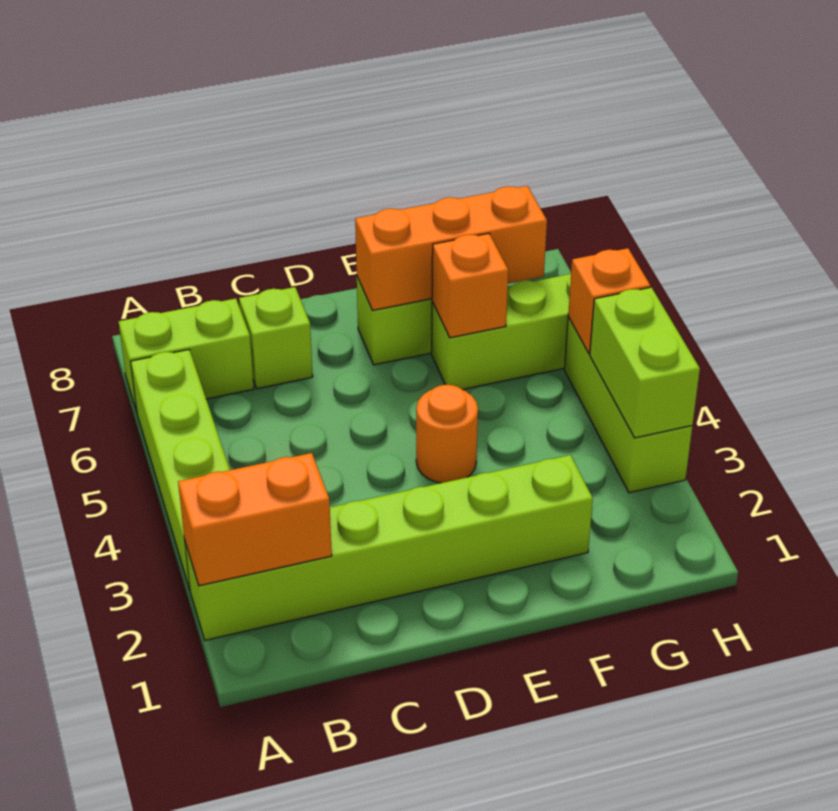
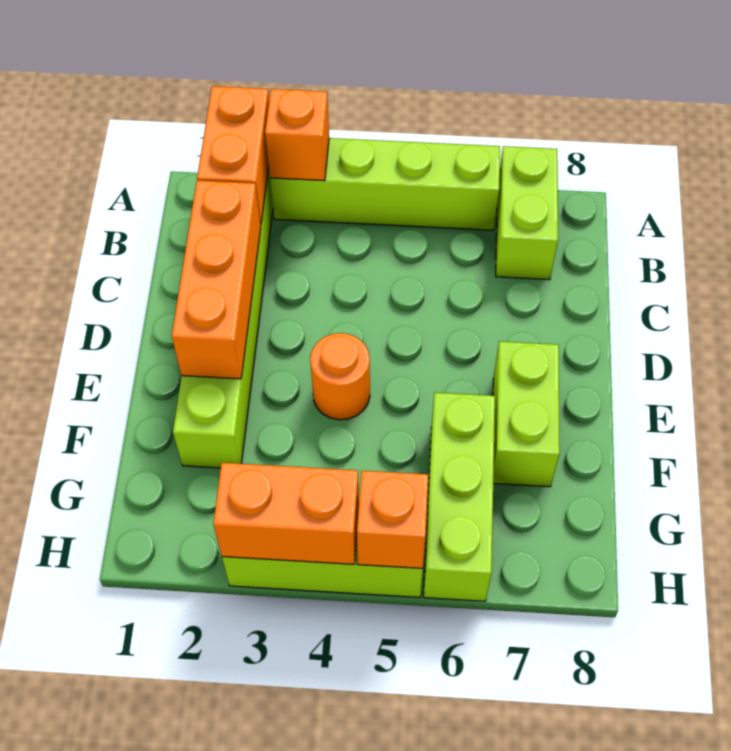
lime brick C7 level 1 -> none
orange brick E7:G7 level 2 -> orange brick C2:E2 level 2
orange brick F6 level 2 -> orange brick A3 level 2
lime brick H3:H4 level 2 -> orange brick H3:H4 level 2

